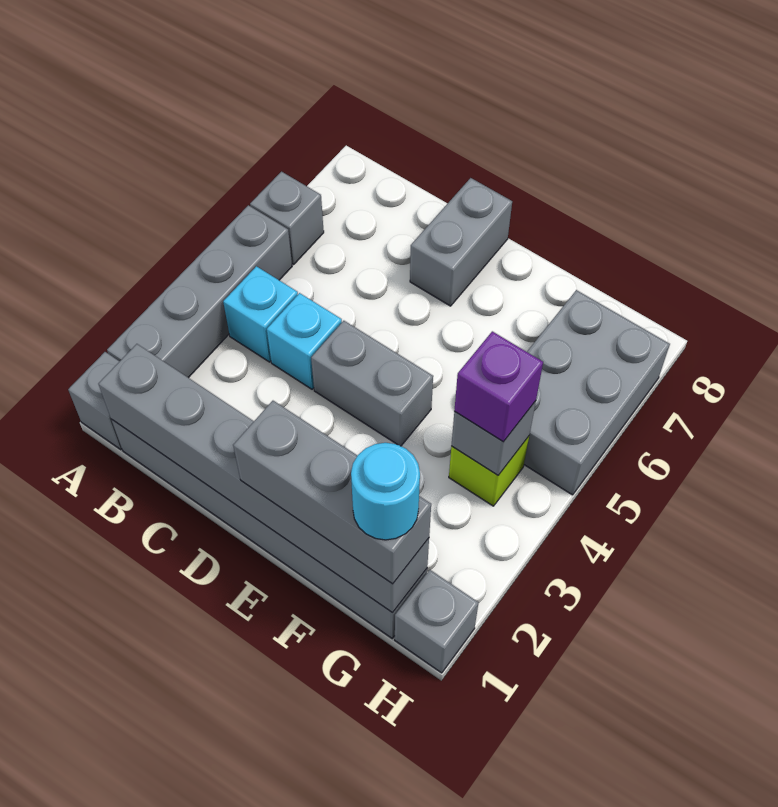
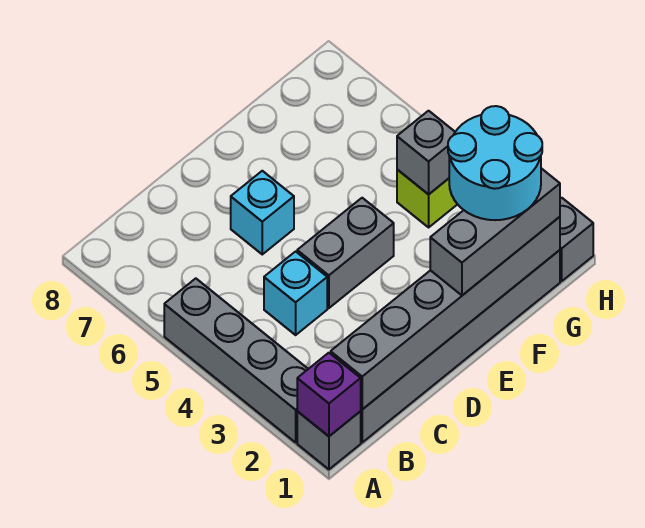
grey brick A6 level 1 -> none
cyan brick B4 level 1 -> cyan brick D6 level 1
grey brick D7:D8 level 1 -> none
cyan round brick G1 level 4 -> cyan round brick F1:G2 level 4
purple brick G4 level 3 -> purple brick A1 level 2
grey brick G5:H7 level 1 -> none

